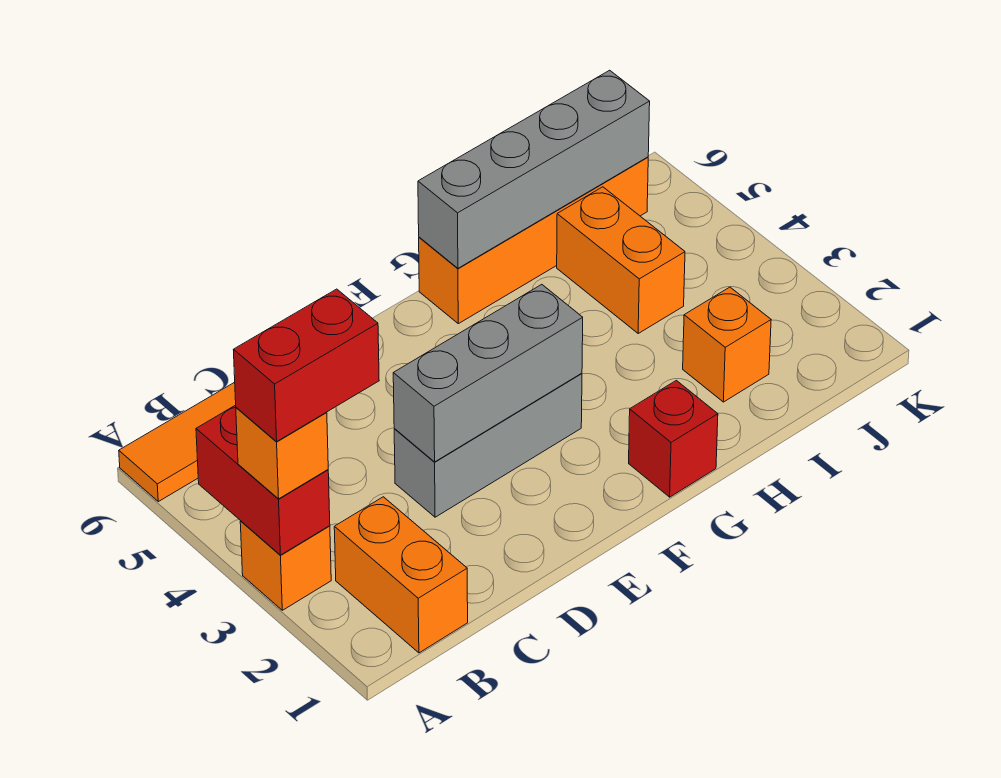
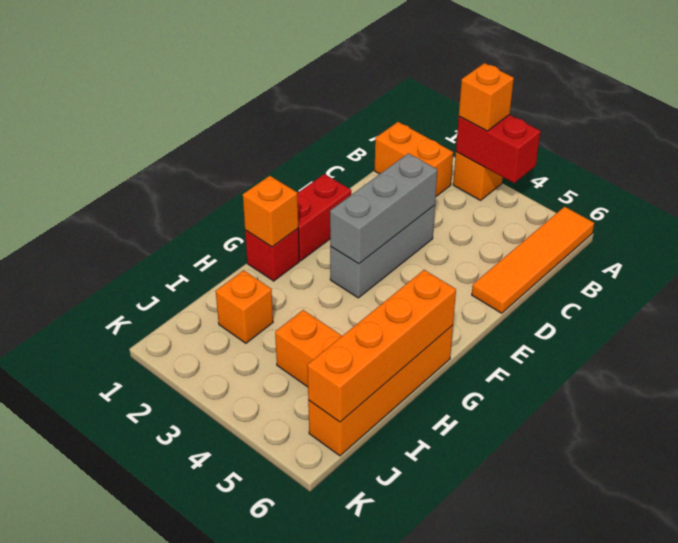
red brick A3:B3 level 4 -> red brick E1:F1 level 1
none -> orange brick G1 level 2
grey brick G6:J6 level 2 -> orange brick G6:J6 level 2

